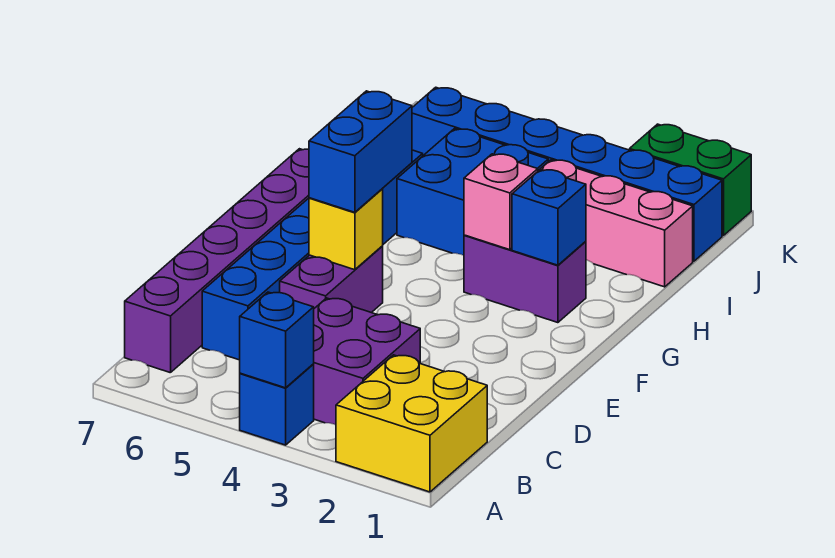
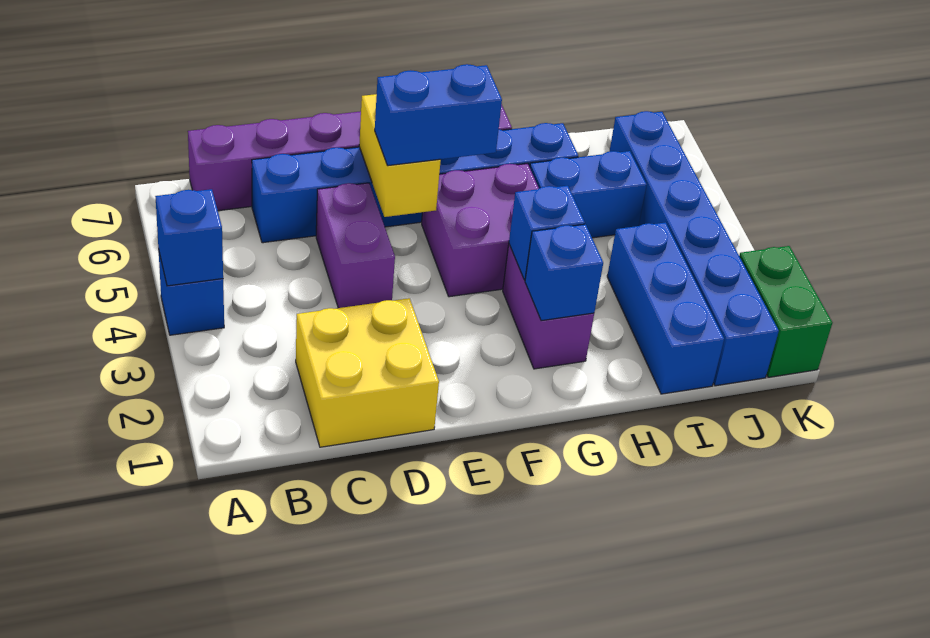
yellow brick A1:B2 level 1 -> yellow brick C1:D2 level 1
purple brick B3:C4 level 1 -> purple brick F4:G5 level 1
purple brick D5:E5 level 1 -> purple brick D4:D5 level 1
yellow brick E5 level 2 -> yellow brick E5:E6 level 2
pink brick G3 level 2 -> blue brick G3 level 2
blue brick H4:I5 level 1 -> blue brick H5:I5 level 1
pink brick I1:I3 level 1 -> blue brick I1:I3 level 1

